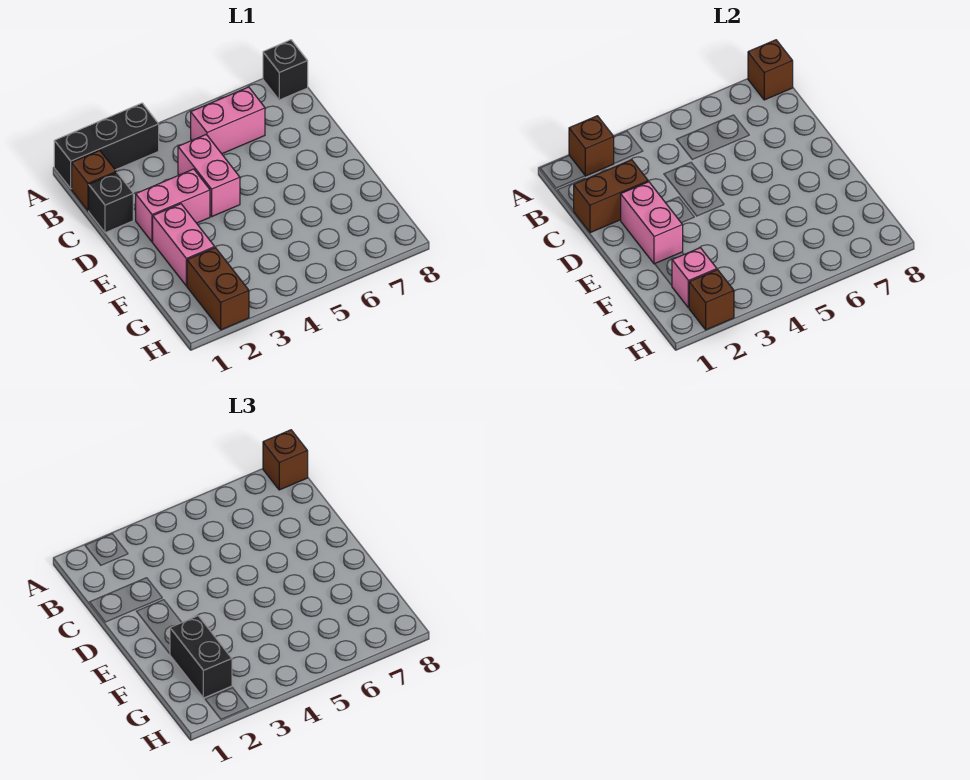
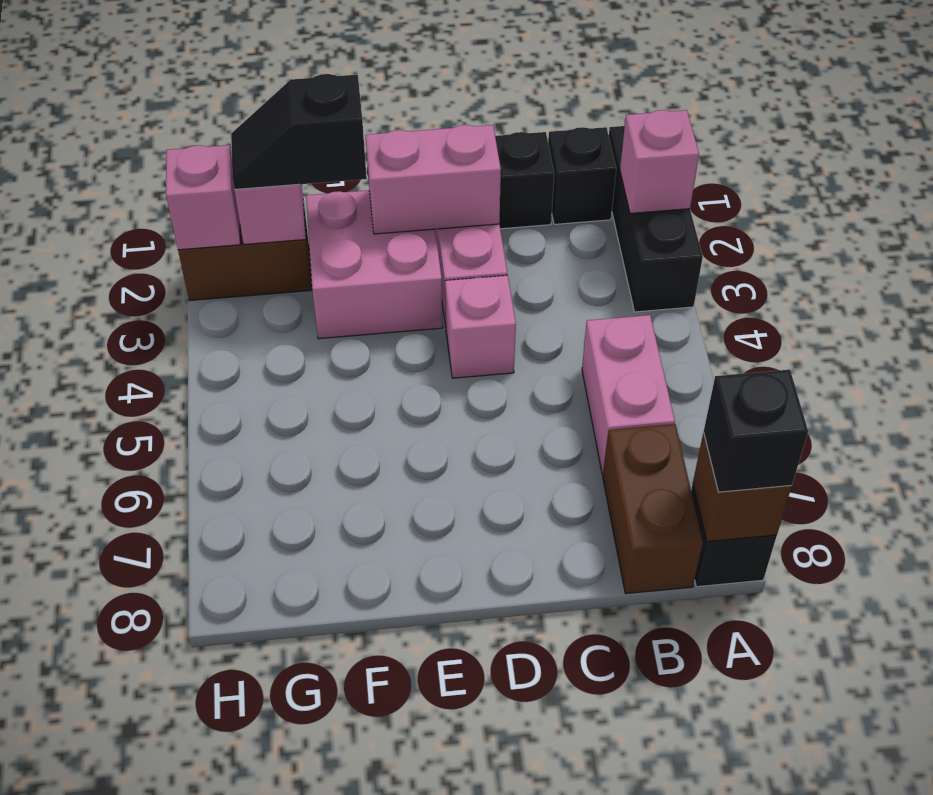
brown brick A2 level 2 -> pink brick A2 level 2
brown brick A8 level 3 -> black brick A8 level 3
brown brick B1 level 1 -> black brick B1 level 1
brown brick C1:C2 level 2 -> brown brick B7:B8 level 1
pink brick C4:D4 level 1 -> pink brick D4 level 1
pink brick E2:F2 level 1 -> pink brick E2:F3 level 1
black brick F2:G2 level 3 -> black slope F2:G2 level 3 top F
brown brick H2 level 2 -> pink brick H2 level 2

